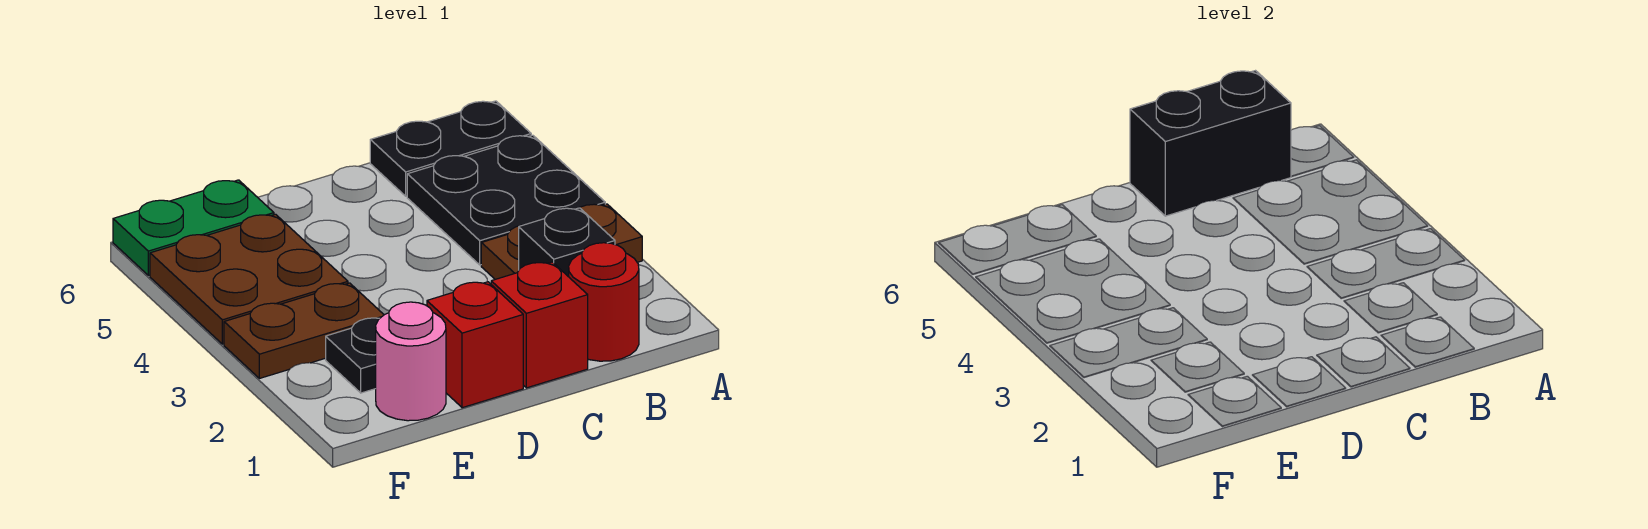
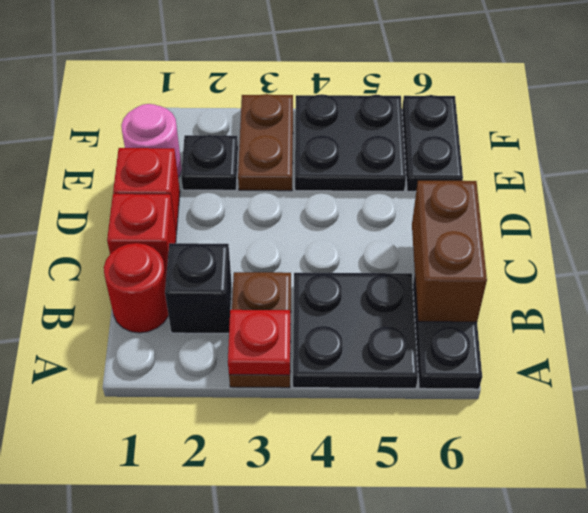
none -> red plate A3 level 2
black brick B6:C6 level 2 -> brown brick B6:C6 level 2
brown plate E4:F5 level 1 -> black plate E4:F5 level 1
green plate E6:F6 level 1 -> black plate E6:F6 level 1

